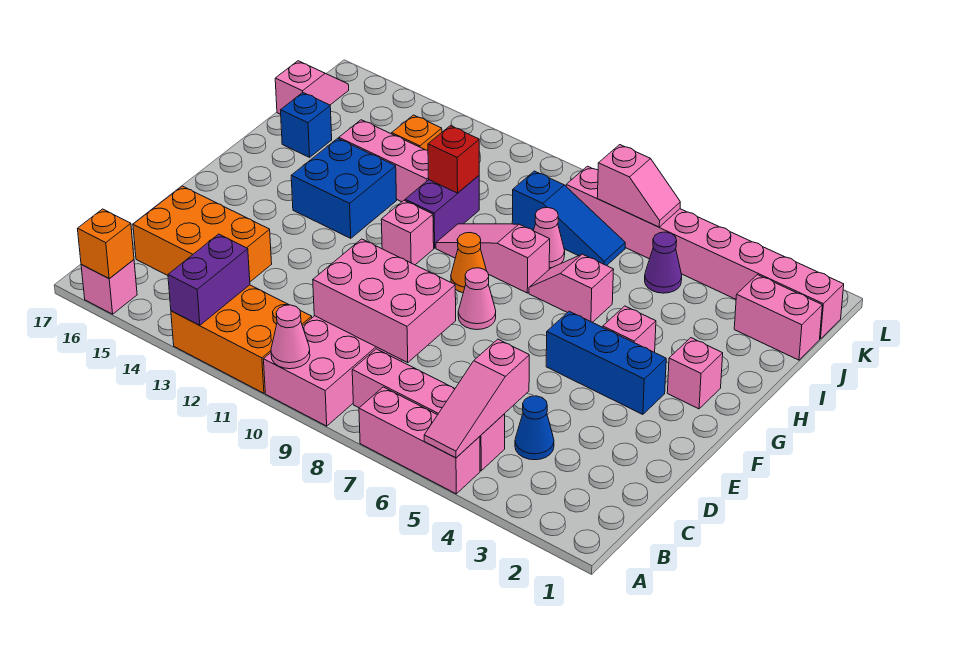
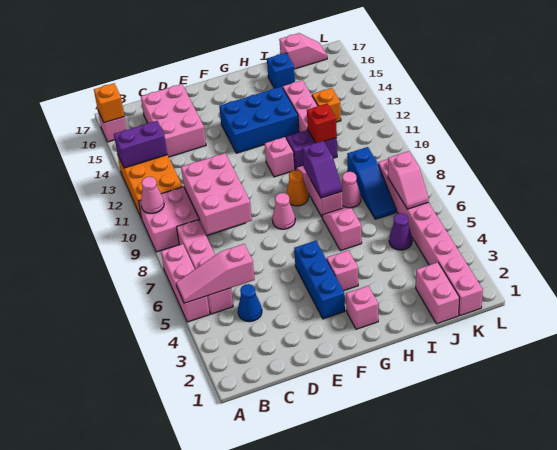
orange brick C14:D16 level 1 -> pink brick C14:D16 level 1
blue brick G13:H14 level 1 -> blue brick F13:H14 level 1
none -> purple slope H8:H9 level 2 top 9

